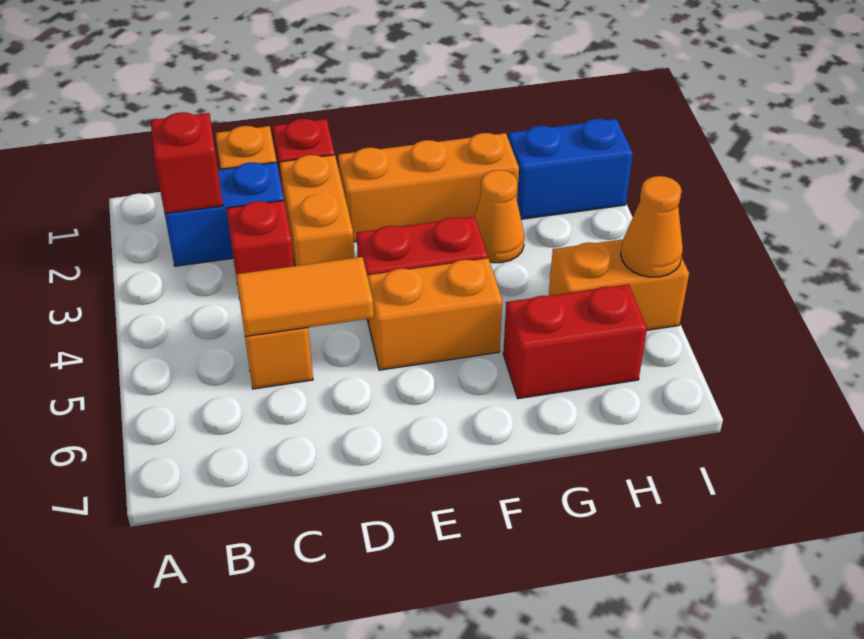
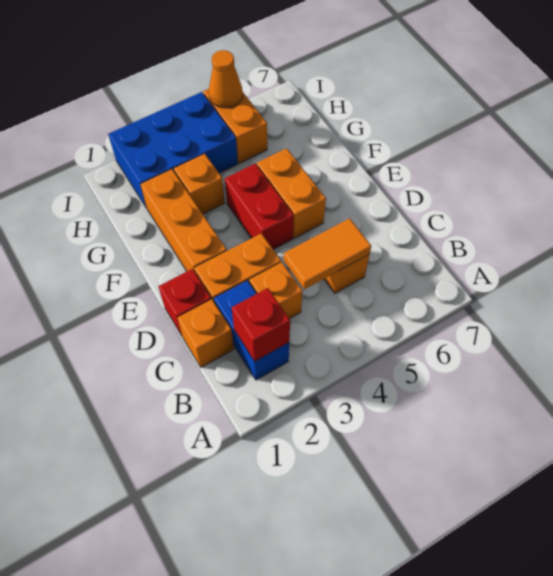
red brick C3 level 1 -> orange brick C3 level 1
orange tile C5:D5 level 2 -> orange tile C4:C5 level 2
orange cone G3 level 1 -> orange brick G3 level 1
red brick G6:H6 level 1 -> none
blue brick H2:I2 level 1 -> blue brick H2:I4 level 1

